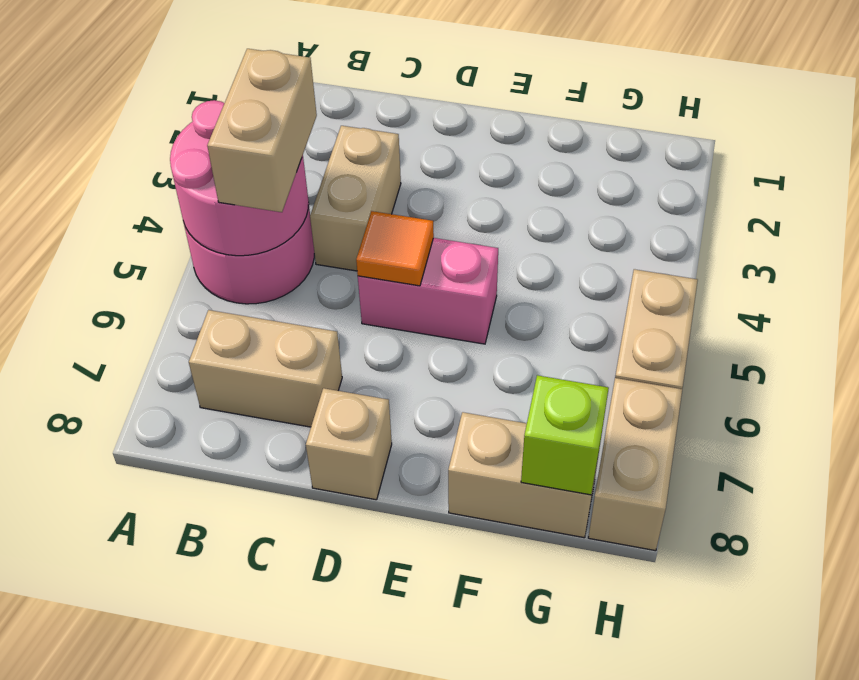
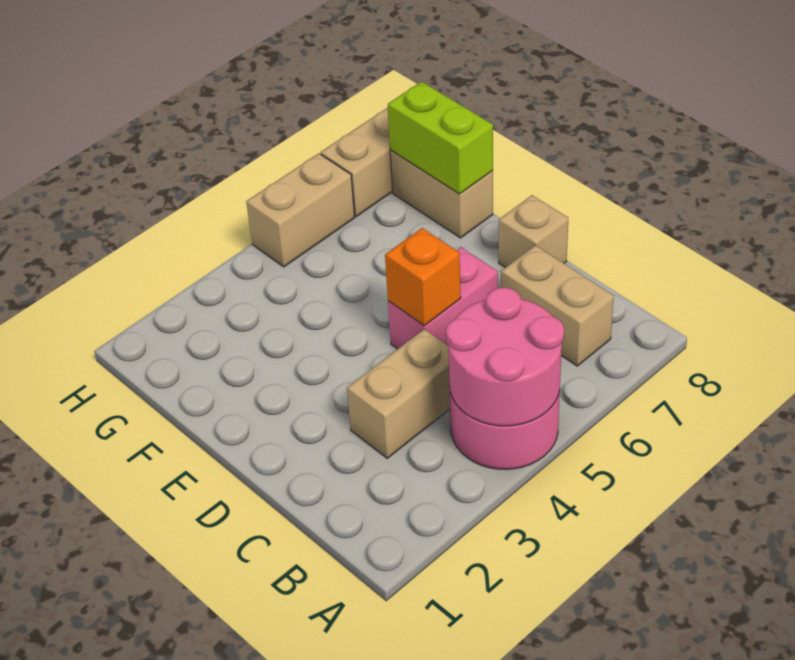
tan brick B4:B5 level 3 -> none
pink brick D5:E5 level 1 -> pink brick D5:D6 level 1
orange tile D5 level 2 -> orange brick D5 level 2
lime brick G8 level 2 -> lime brick F8:G8 level 2

